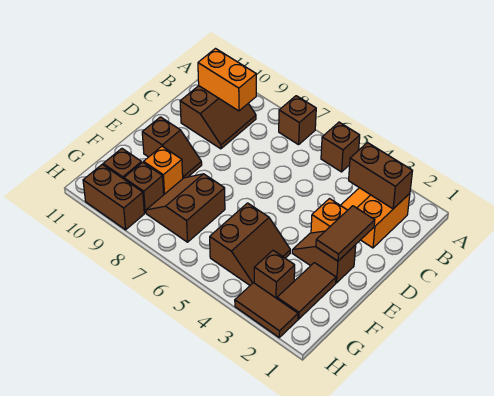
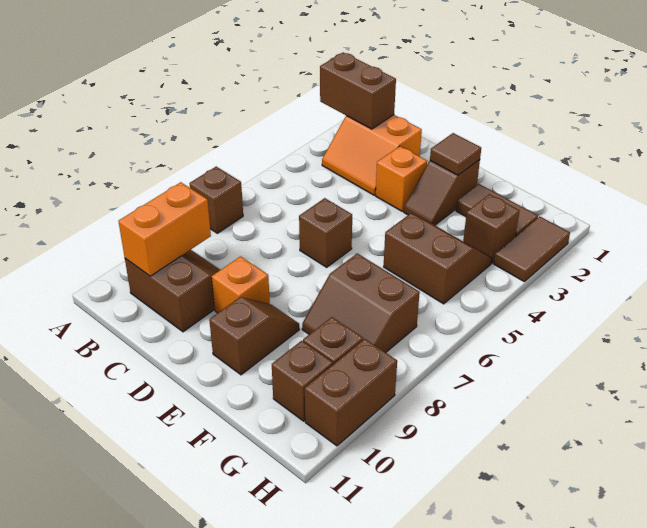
brown brick A5 level 1 -> brown brick D6 level 1
brown brick B2:B3 level 2 -> brown brick A2:B2 level 2
brown tile D2:E2 level 2 -> brown tile E2 level 2
orange brick F9 level 1 -> orange brick D9 level 1

